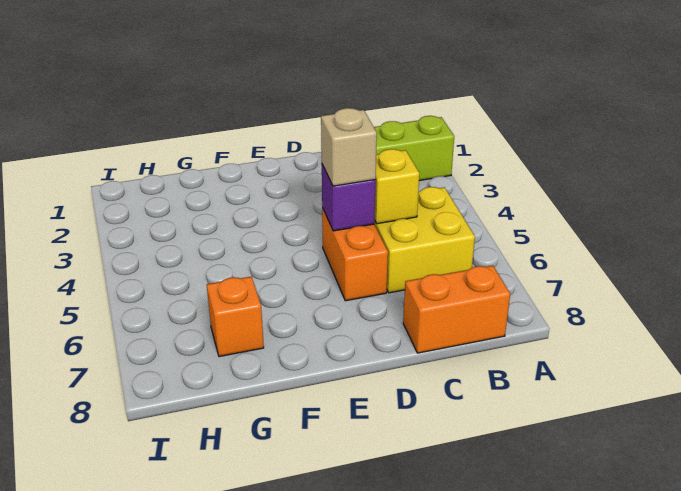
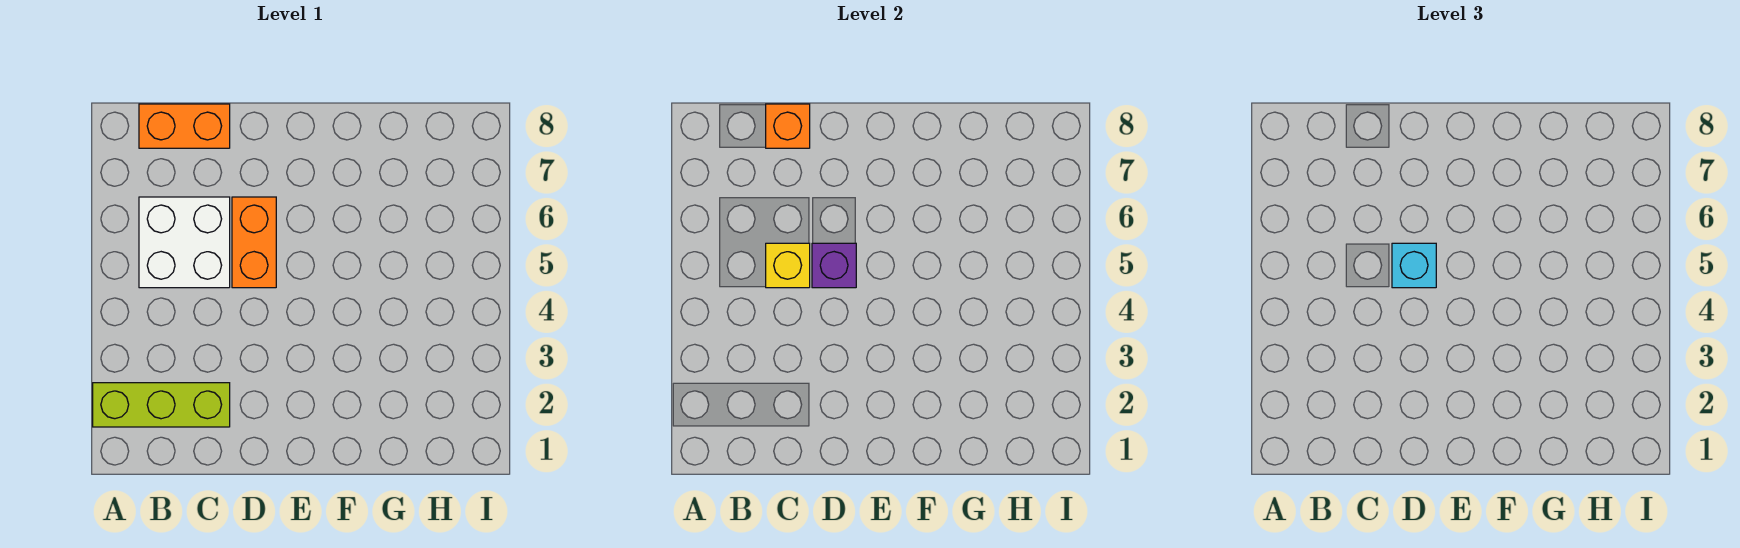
yellow brick B5:C6 level 1 -> white brick B5:C6 level 1
tan brick D5 level 3 -> cyan brick D5 level 3
orange brick G7 level 1 -> orange brick C8 level 2

